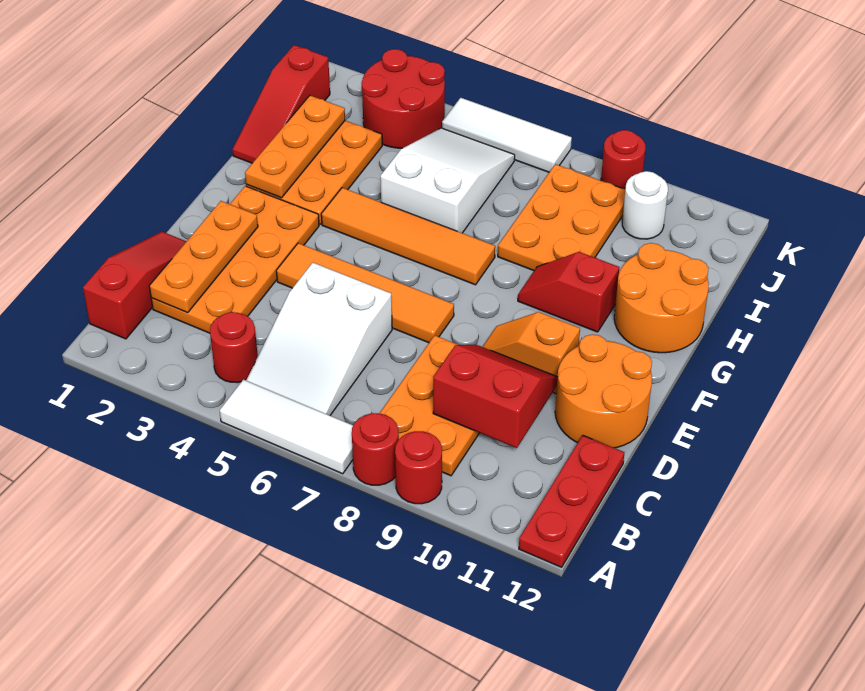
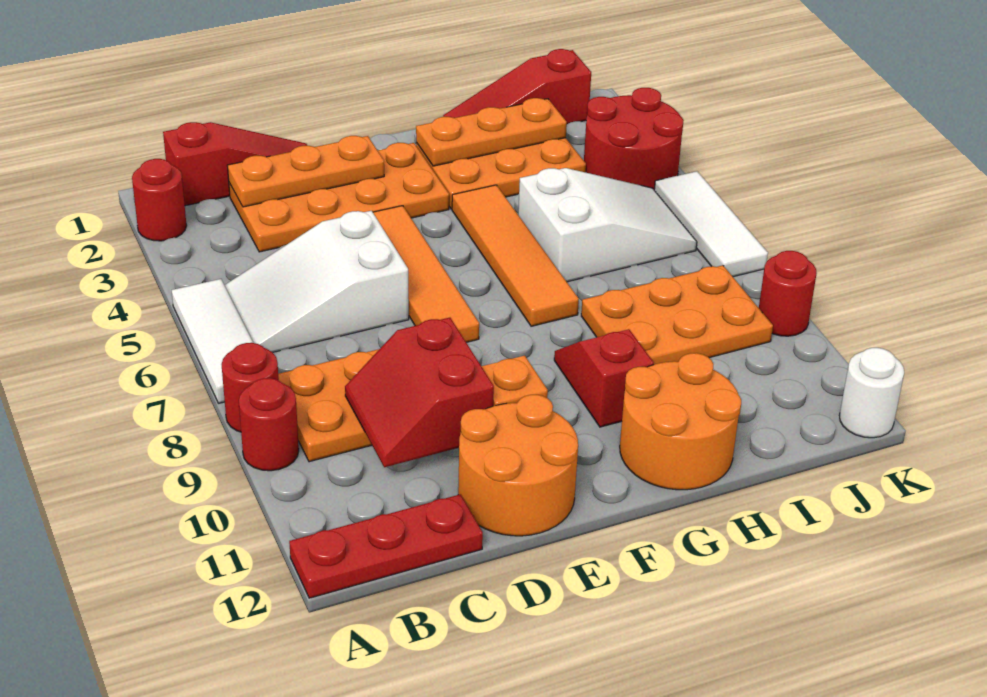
red round brick B4 level 1 -> red round brick A2 level 1
red slope C9:D10 level 2 top C -> red slope C9:D10 level 2 top D
white round brick J10 level 1 -> white round brick K12 level 1

